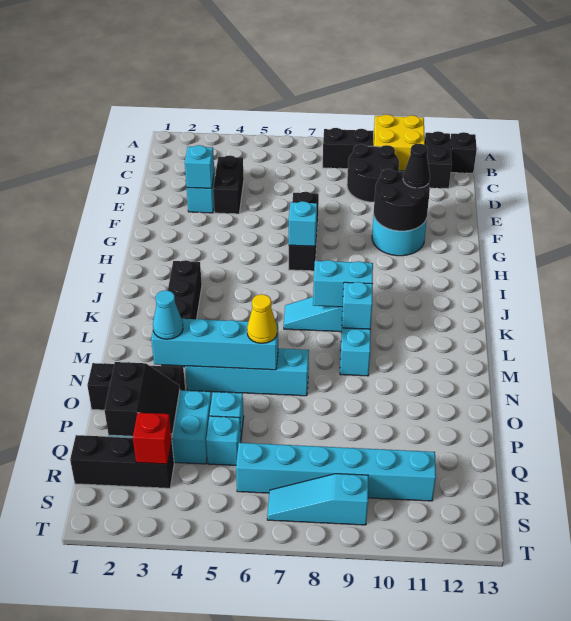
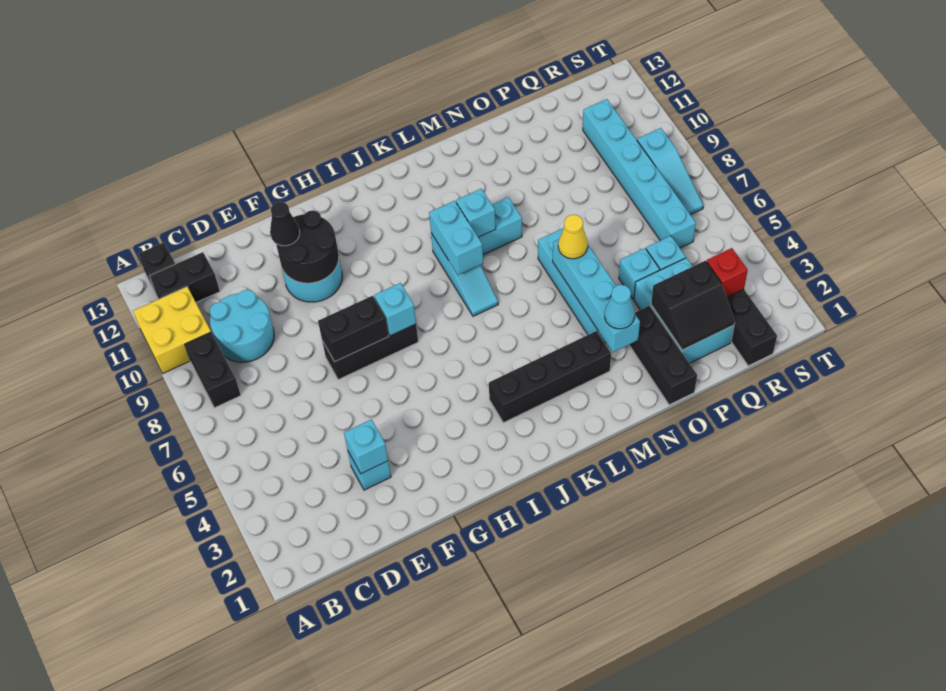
black round brick C9:D10 level 1 -> cyan round brick C9:D10 level 1
black brick D4:E4 level 1 -> black brick F7:G7 level 2
black slope P2:Q3 level 2 top 2 -> black slope P2:Q3 level 2 top 3

